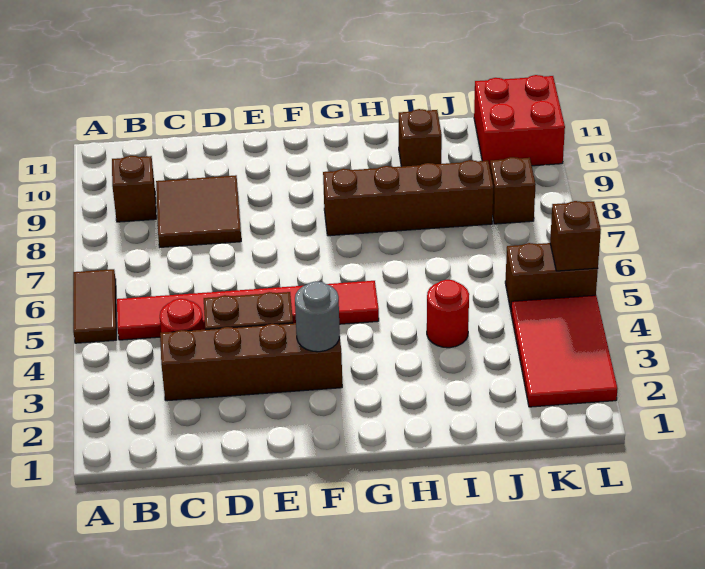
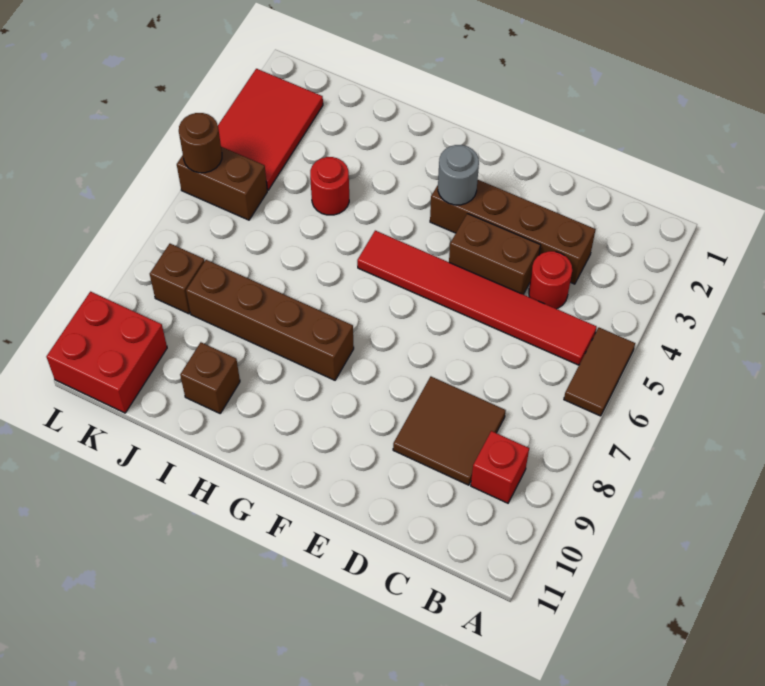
brown brick B9 level 1 -> red brick B9 level 1
brown brick L5 level 2 -> brown round brick L5 level 2

